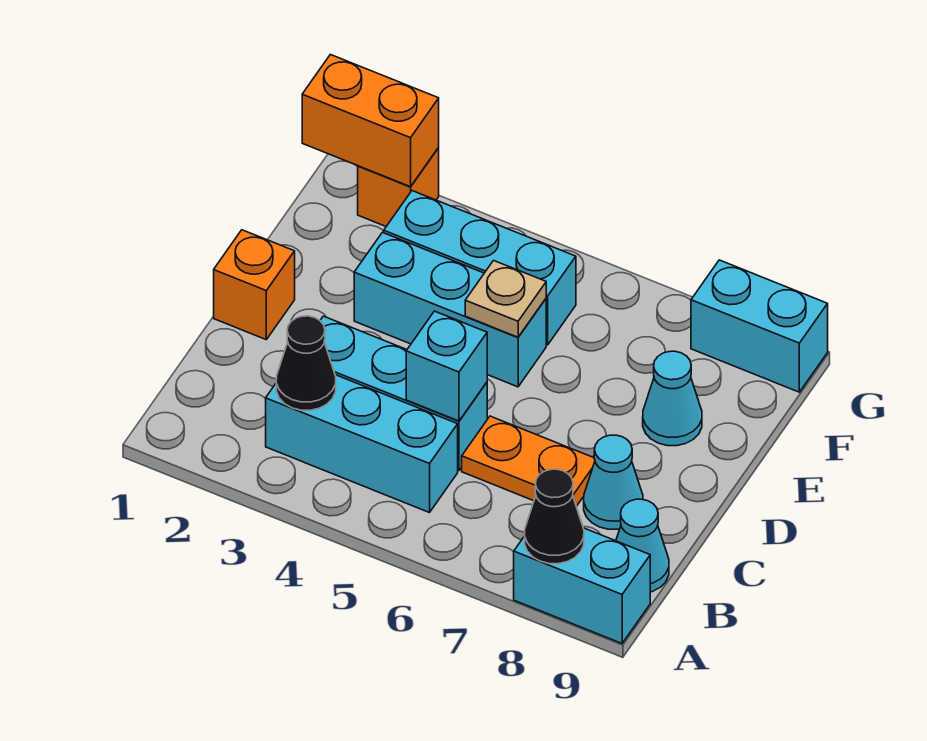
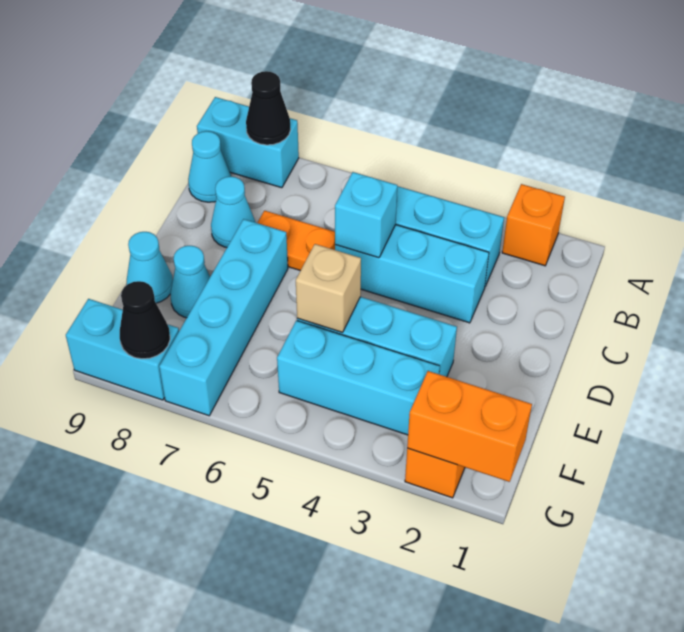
black cone B3 level 2 -> black cone G8 level 2
orange brick D1 level 1 -> orange brick A2 level 1
none -> cyan brick D7:G7 level 1
tan plate E5 level 2 -> tan brick E5 level 2
none -> cyan cone E9 level 1

